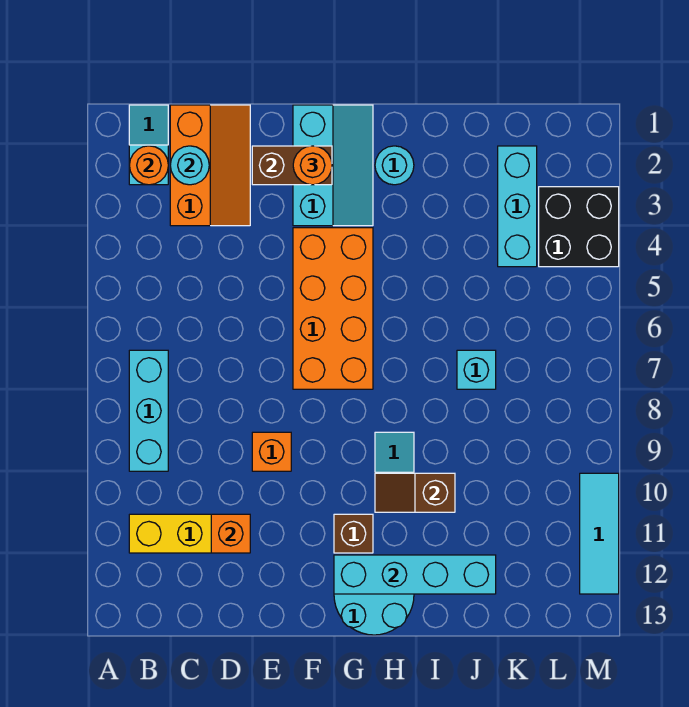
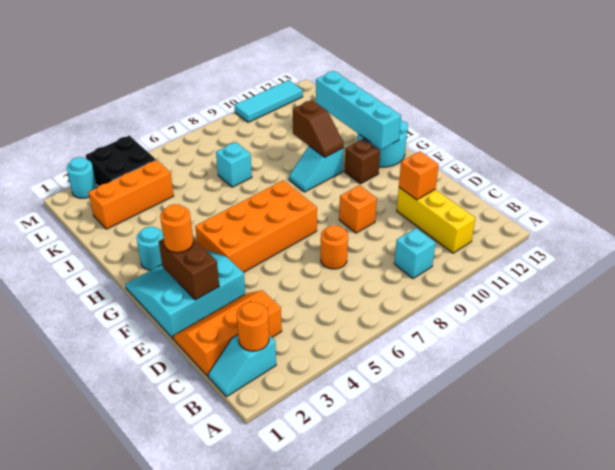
cyan brick B7:B9 level 1 -> cyan brick B9 level 1
cyan round brick C2 level 2 -> cyan round brick M2 level 1
none -> orange round brick D7 level 1
cyan slope F1:G3 level 1 top F -> cyan slope E1:G3 level 1 top E
cyan brick K2:K4 level 1 -> orange brick K2:K4 level 1

